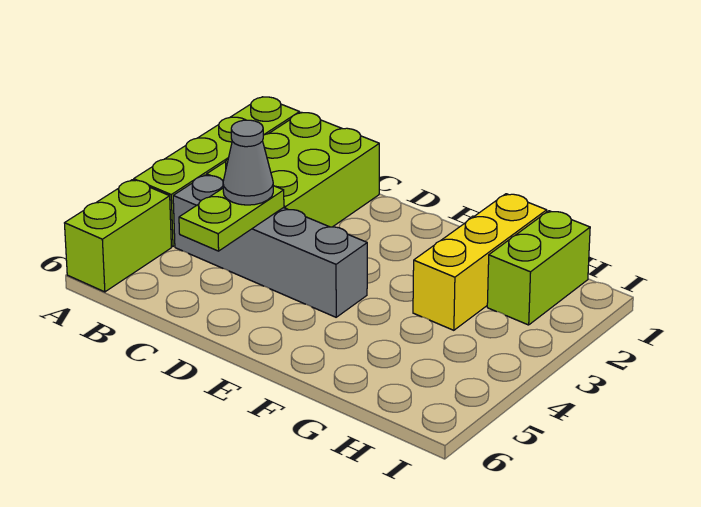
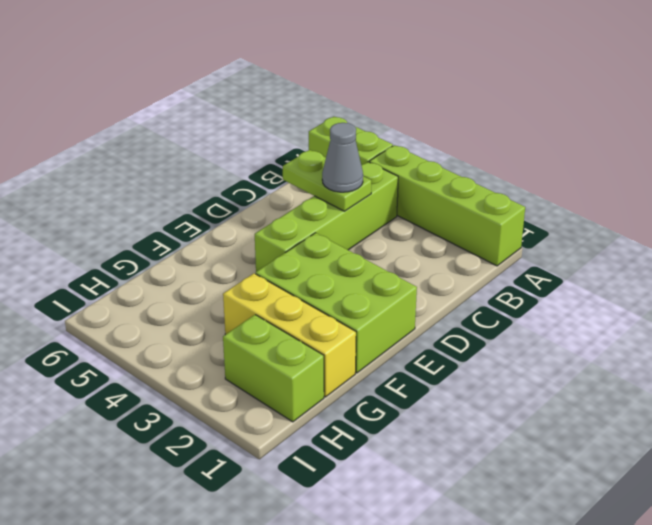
lime brick B1:C3 level 1 -> lime brick E1:F3 level 1
grey brick B4:E4 level 1 -> lime brick B4:E4 level 1

